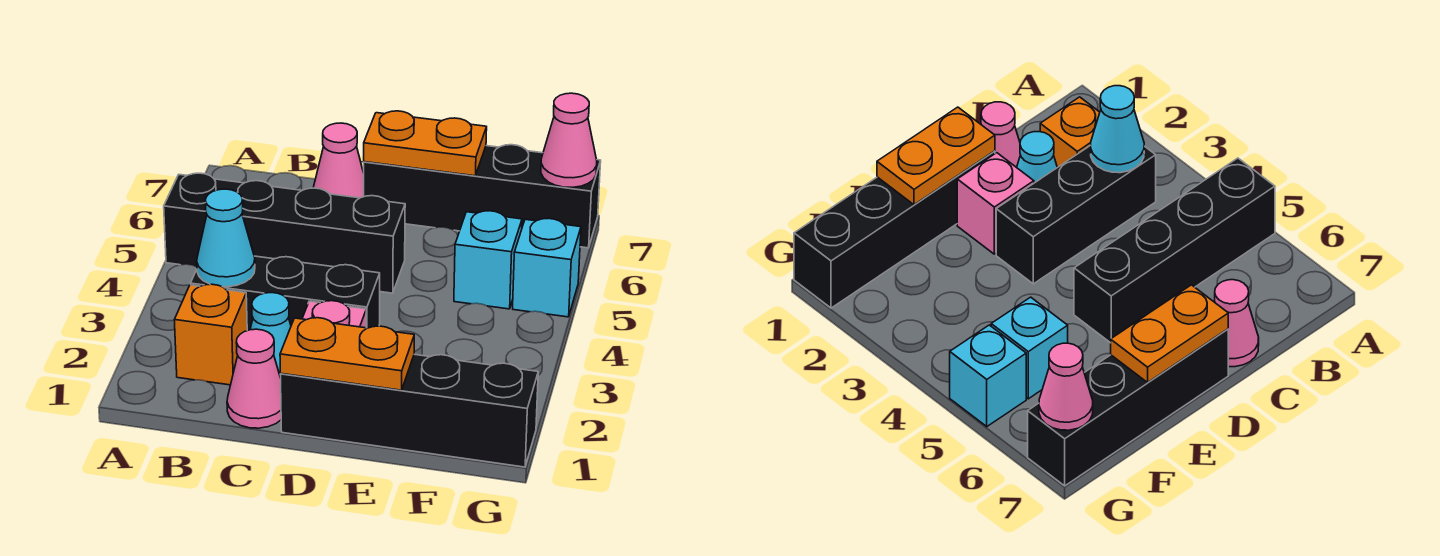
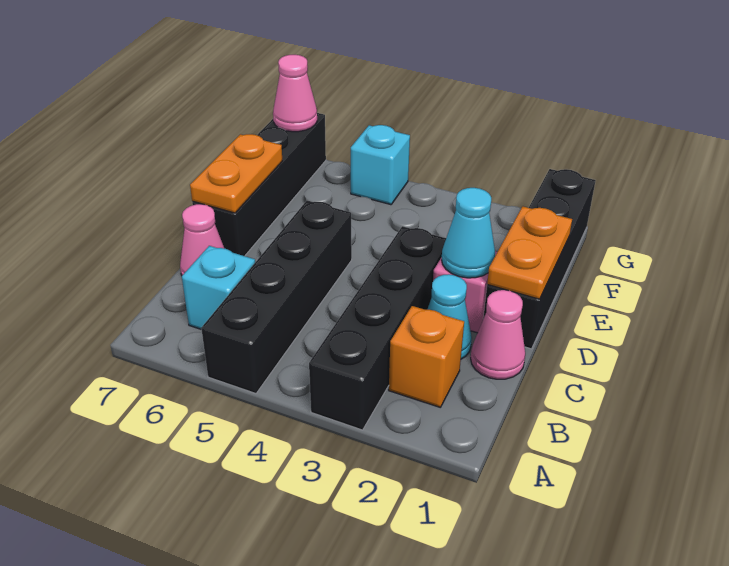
black brick B3:D3 level 1 -> black brick A3:D3 level 1
cyan cone B3 level 2 -> cyan cone D2 level 2
cyan brick F5 level 1 -> cyan brick B6 level 1

